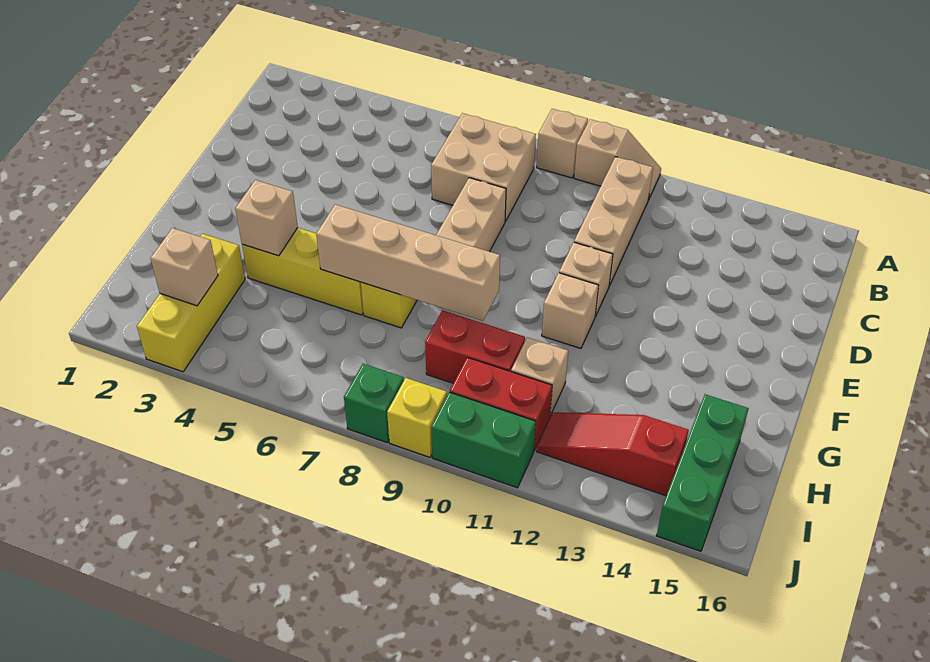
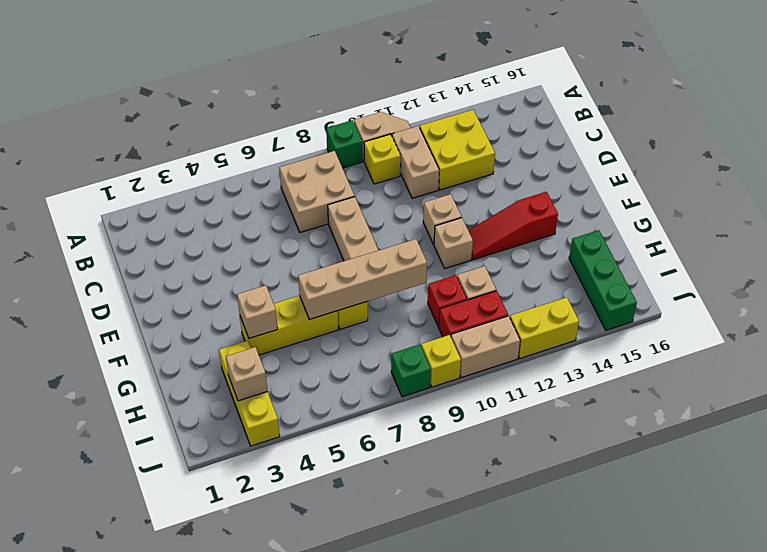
tan brick A9 level 1 -> green brick A9 level 1
none -> yellow brick B10 level 1
tan brick B11:D11 level 1 -> tan brick B11:C11 level 1
none -> yellow brick B12:C13 level 1
red brick H9:H10 level 1 -> red brick H10 level 1
red slope I12:I14 level 1 top 14 -> red slope F12:F14 level 1 top 14
green brick J10:J11 level 1 -> tan brick J10:J11 level 1
none -> yellow brick J12:J13 level 1

